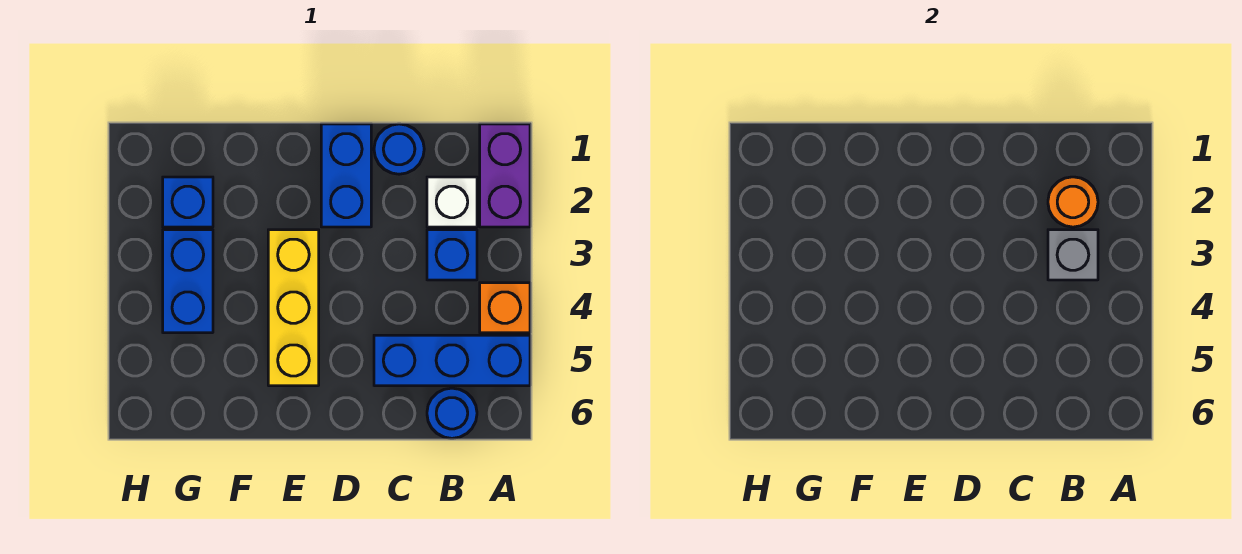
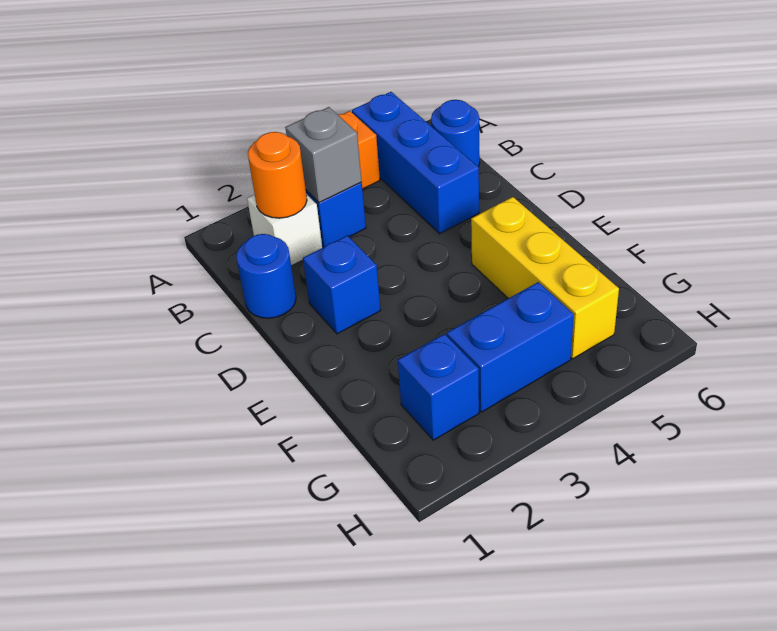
purple brick A1:A2 level 1 -> none
blue brick D1:D2 level 1 -> blue brick D2 level 1
yellow brick E3:E5 level 1 -> yellow brick E5:G5 level 1

